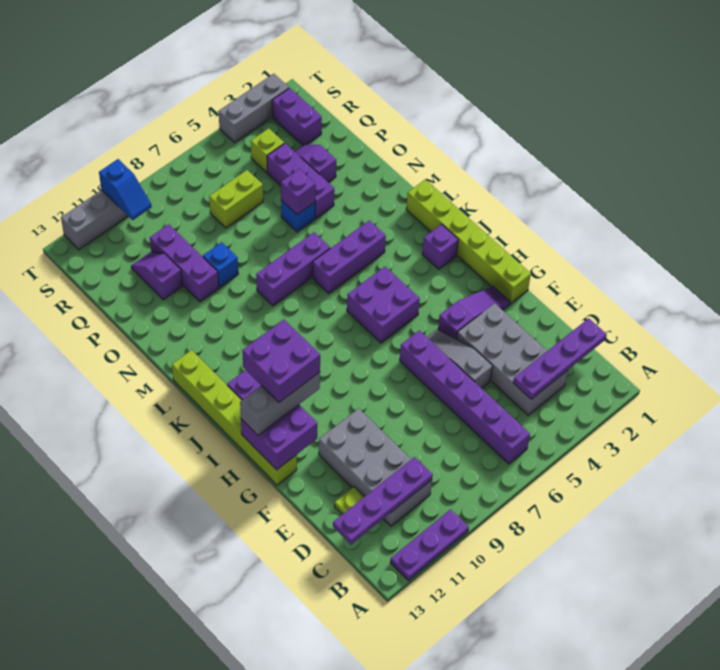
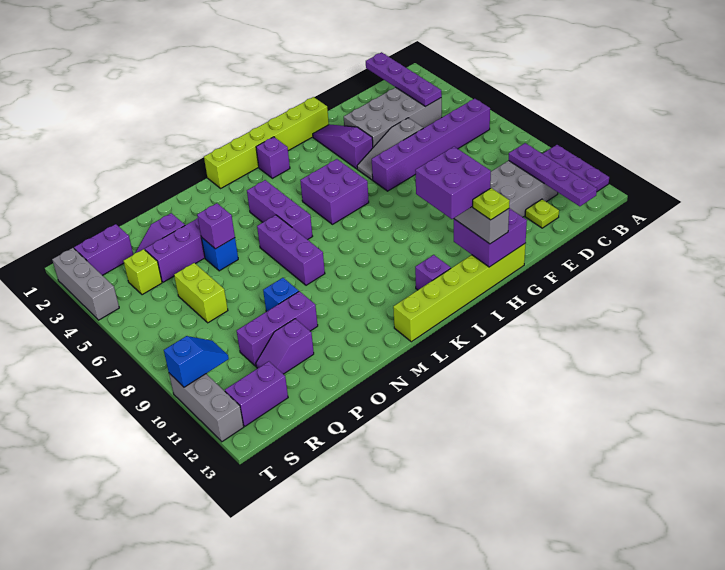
none -> lime plate H13 level 4
none -> purple brick R12:S12 level 1

